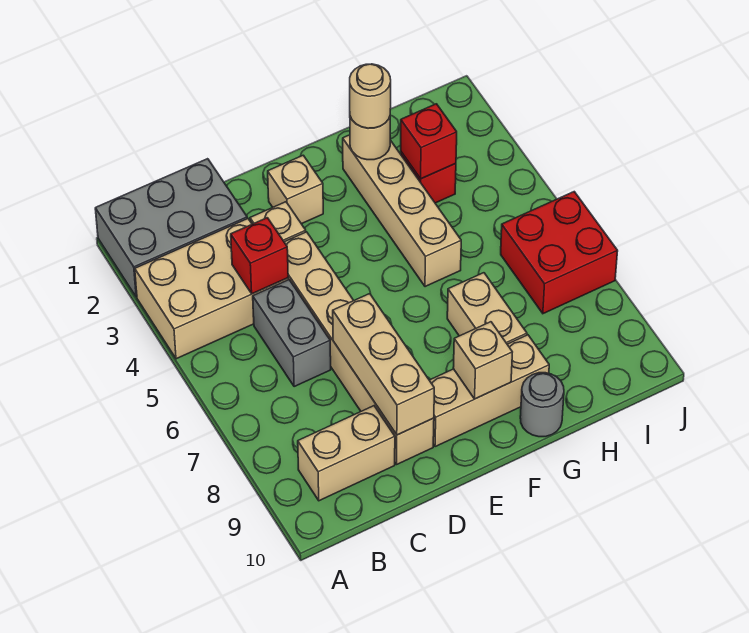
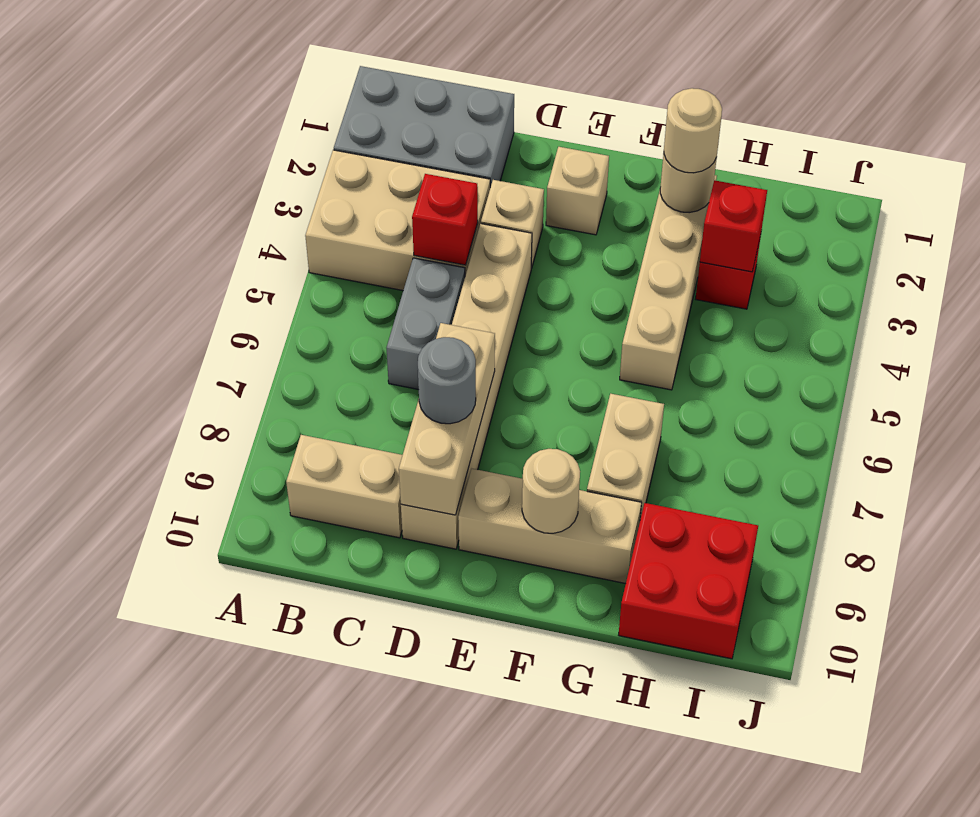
tan brick F9 level 2 -> tan round brick F9 level 2
grey round brick G10 level 1 -> grey round brick D8 level 3
red brick I6:J7 level 1 -> red brick H9:I10 level 1

